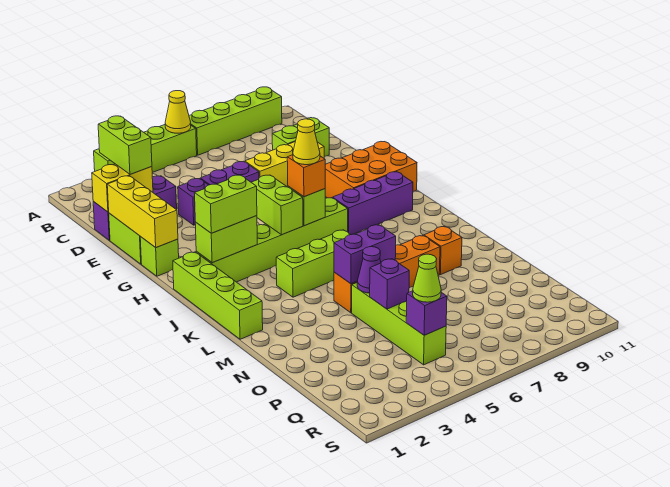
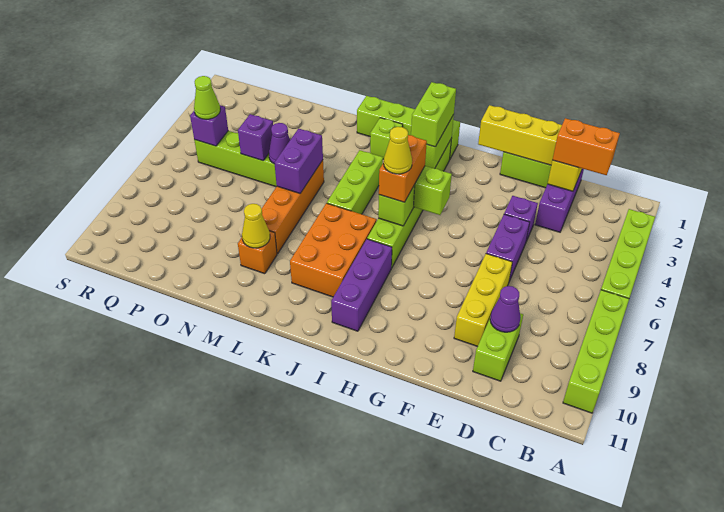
yellow cone A6 level 2 -> yellow cone M9 level 2
lime brick C2:D2 level 3 -> orange brick C2:D2 level 3
none -> purple cone D9 level 2
lime brick G1 level 1 -> lime brick K2 level 1
orange brick G9:H11 level 1 -> orange brick J7:K9 level 1
orange brick I6 level 3 -> orange brick I5:I6 level 3

